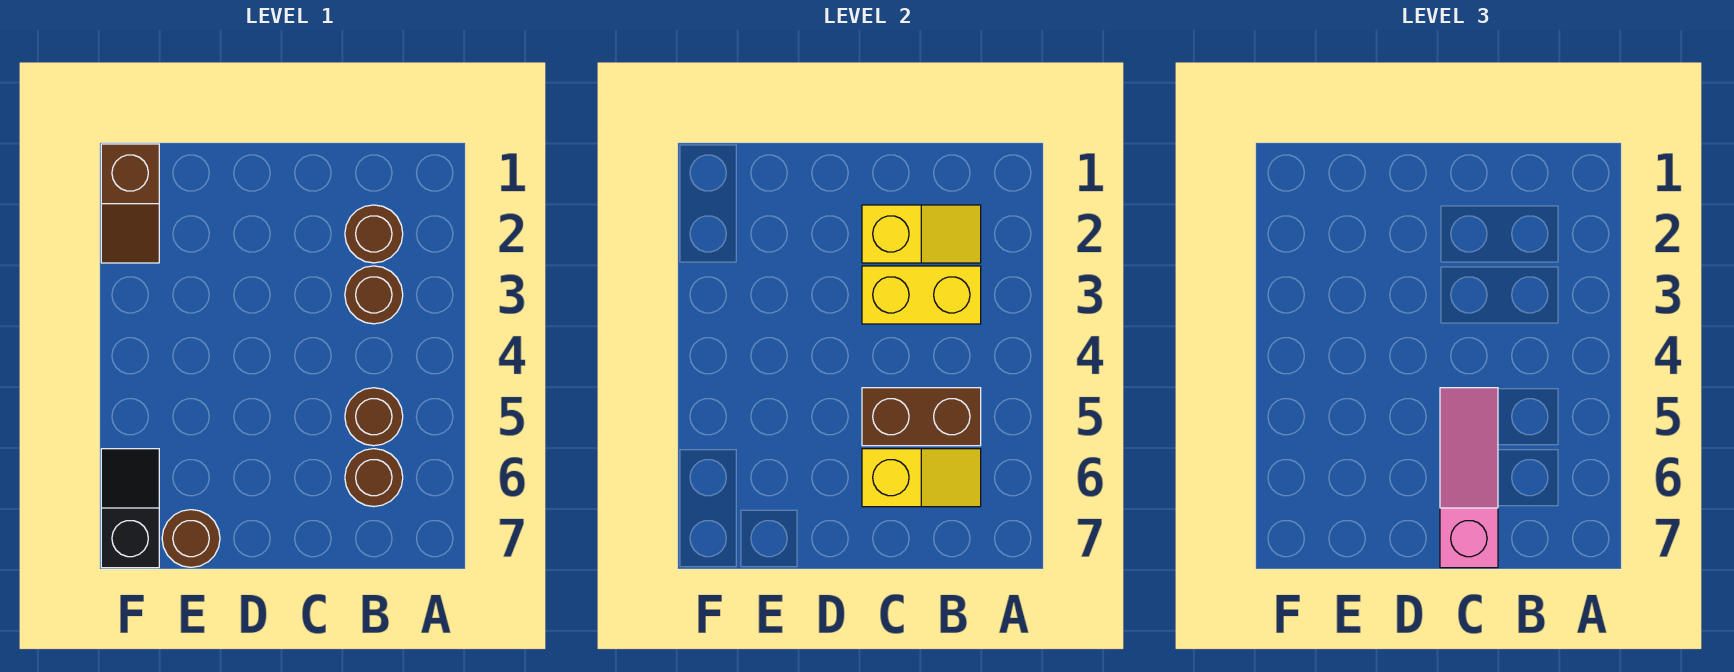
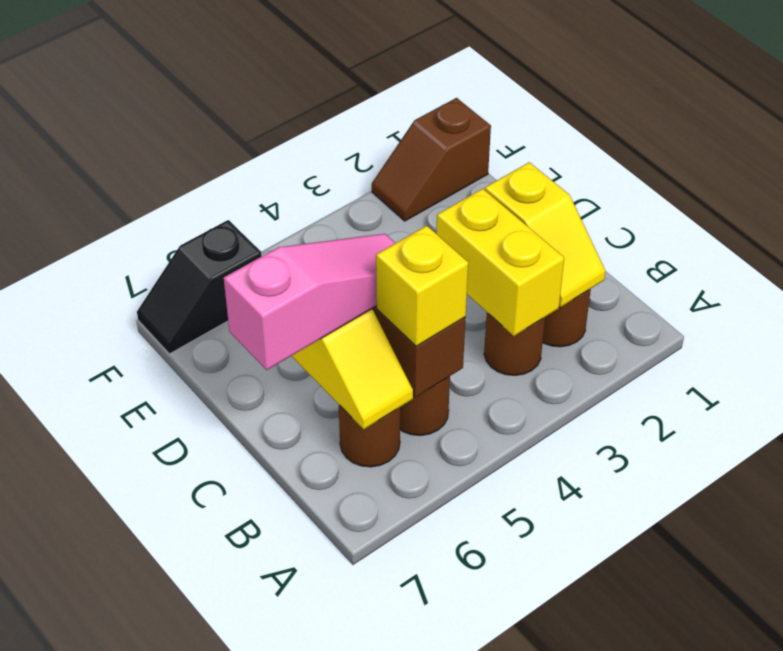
none -> yellow brick B5 level 3
brown round brick E7 level 1 -> none
black slope F6:F7 level 1 top 7 -> black slope F6:F7 level 1 top 6

